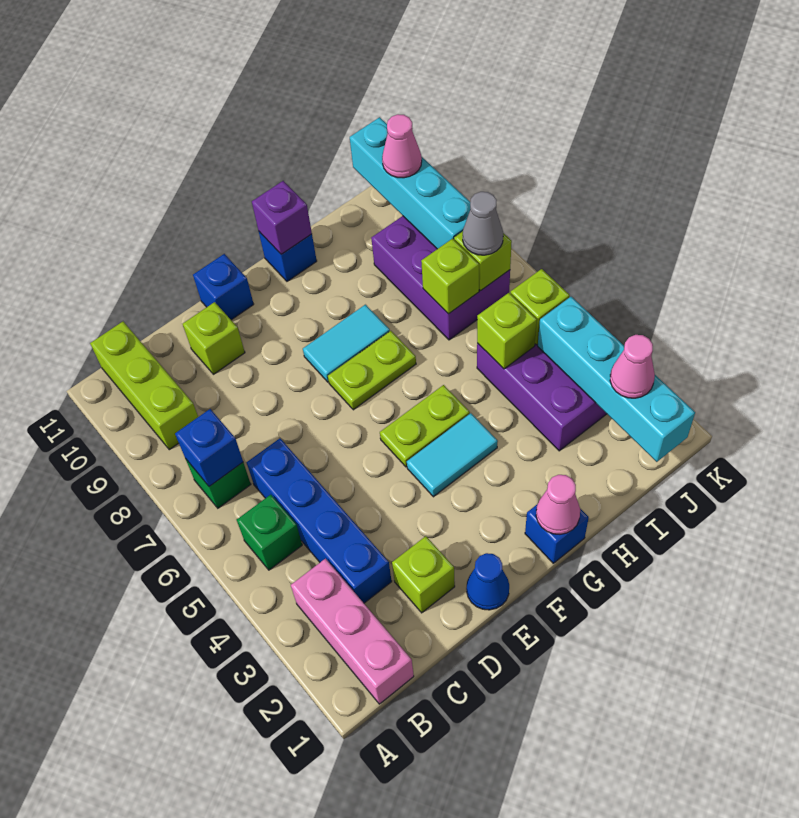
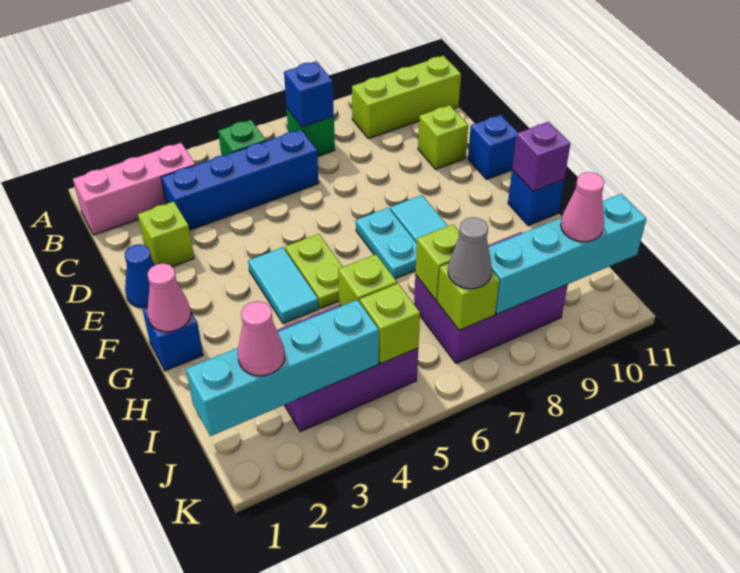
lime plate F7:G7 level 1 -> cyan plate F7:G7 level 1

